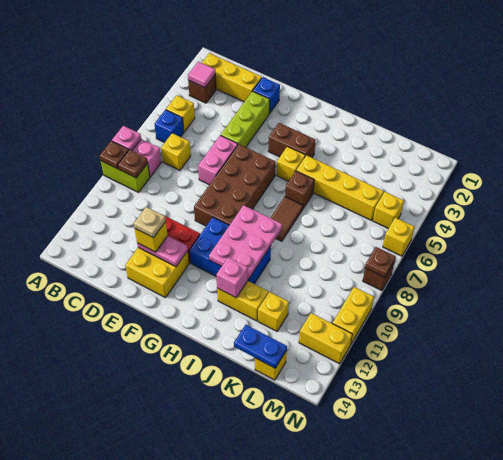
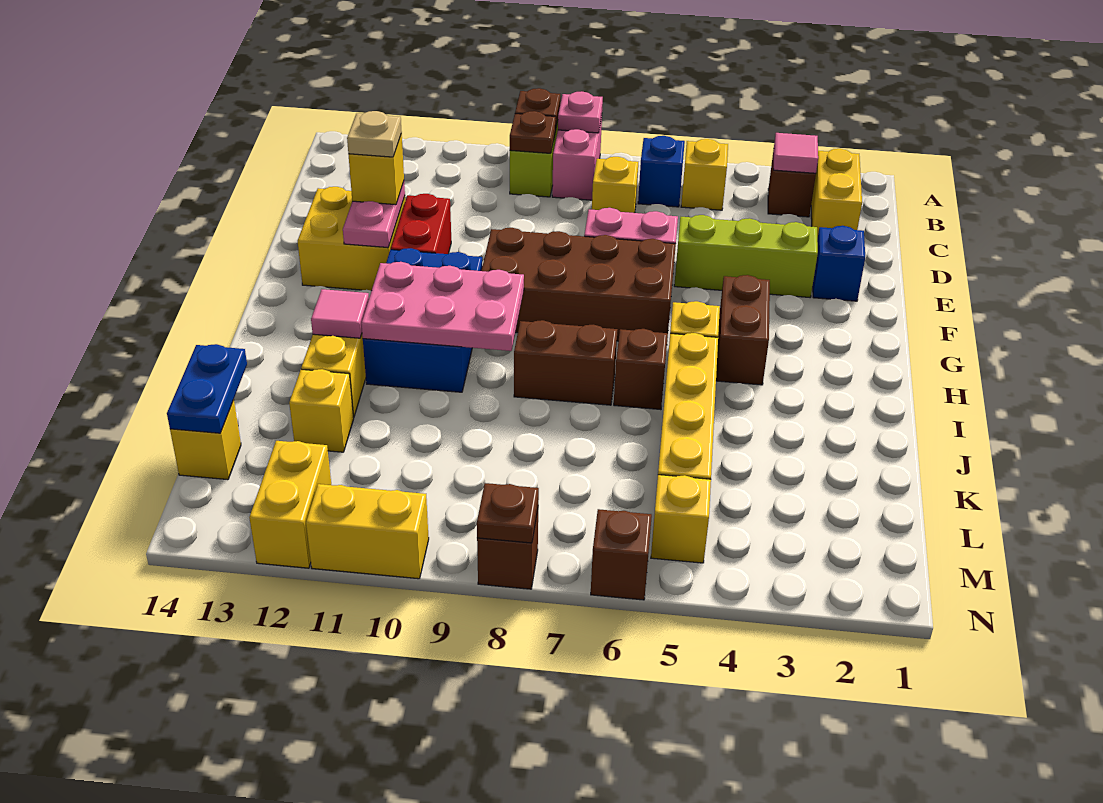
yellow brick B2:D2 level 1 -> yellow brick B2:C2 level 1
brown tile I7:I8 level 1 -> brown brick I7:I8 level 1
pink brick I12 level 2 -> pink tile I12 level 2
yellow brick N6 level 1 -> brown brick N6 level 1

